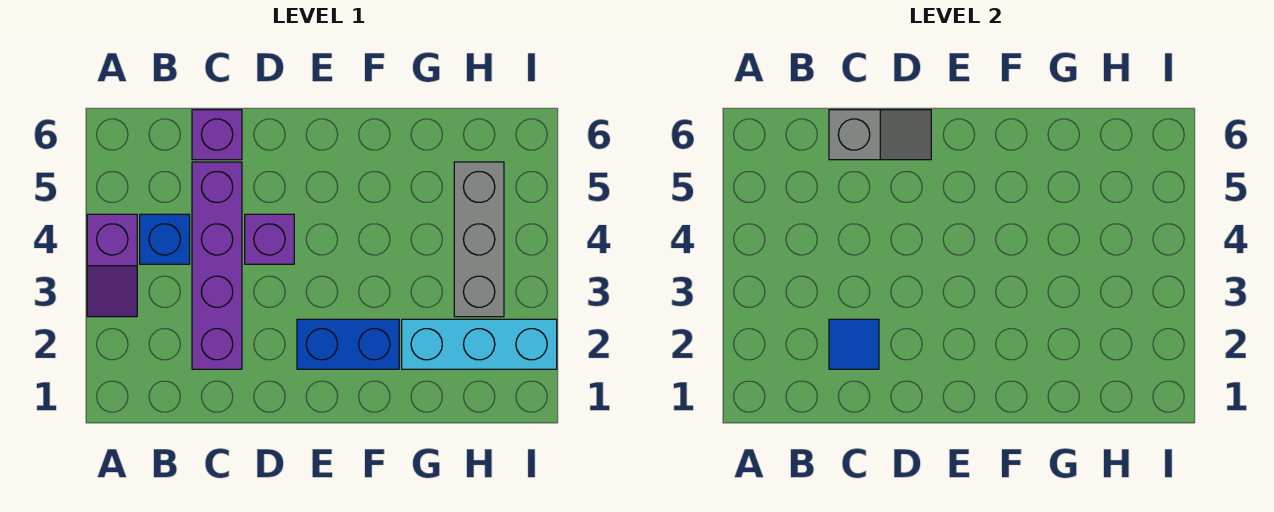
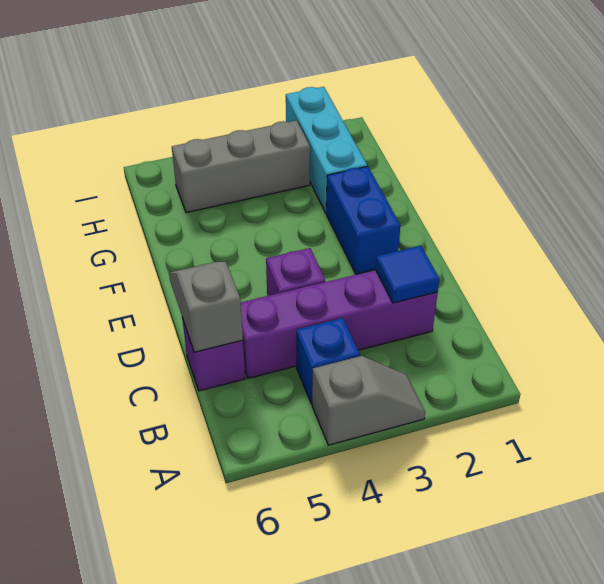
purple slope A3:A4 level 1 top 4 -> grey slope A3:A4 level 1 top 4

